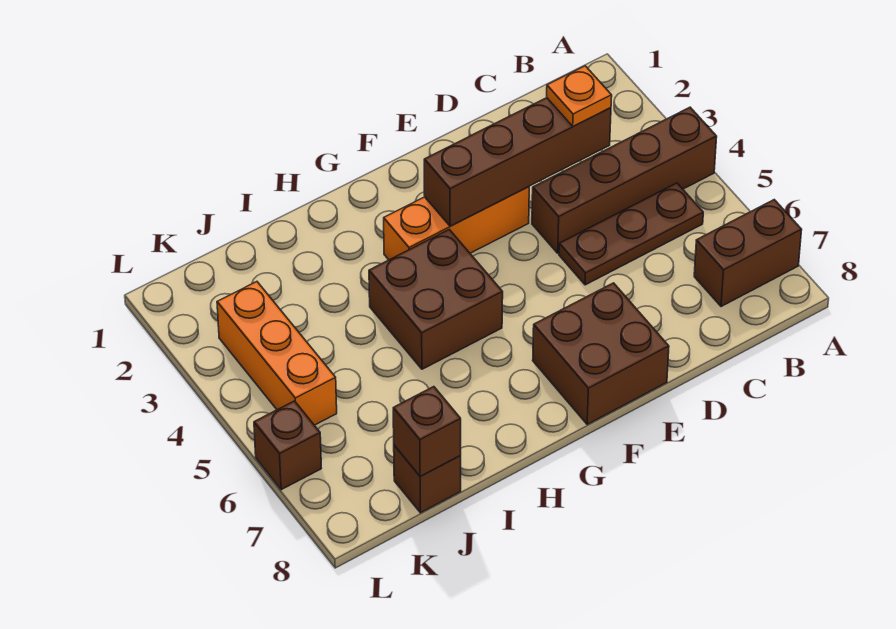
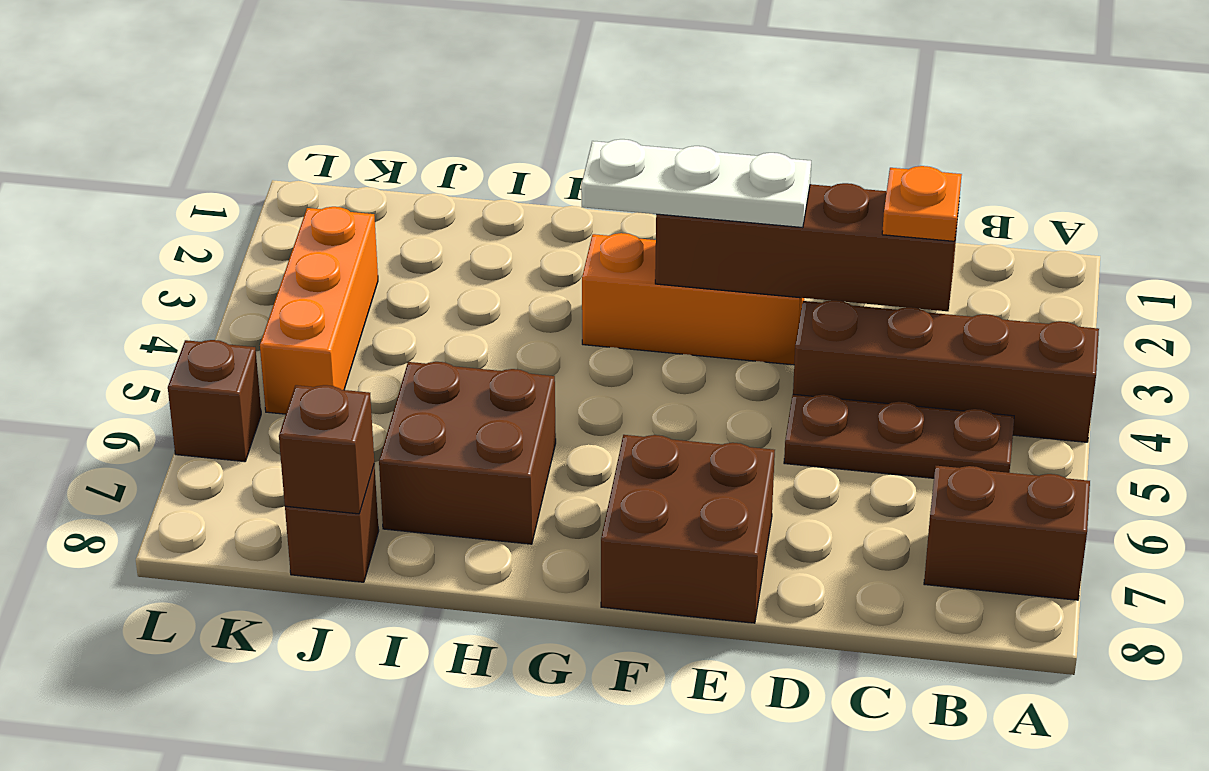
none -> white plate E3:G3 level 3
brown brick G4:H5 level 1 -> brown brick H6:I7 level 1

